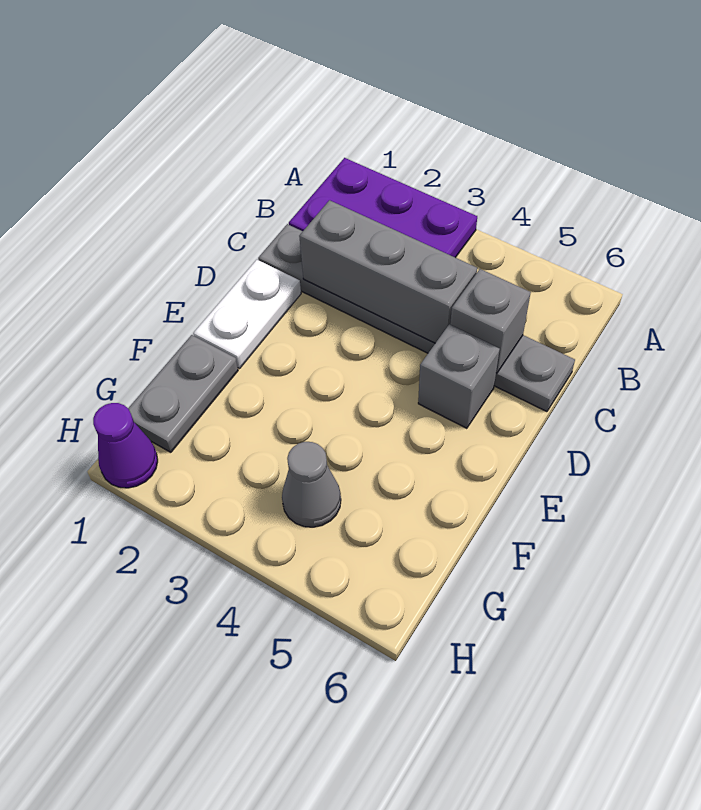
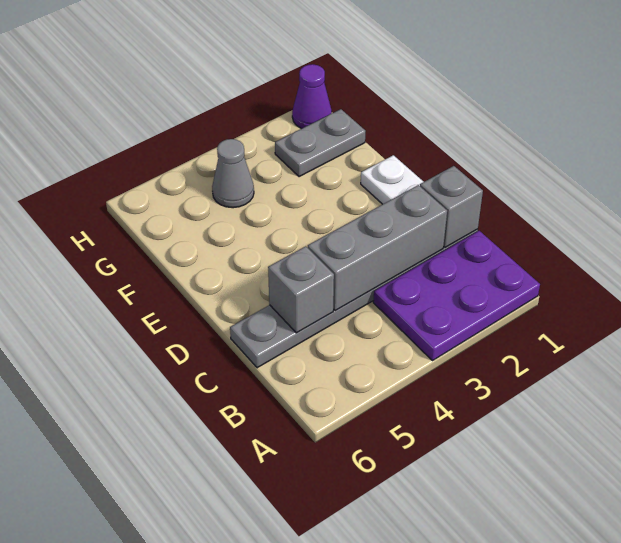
grey brick D5 level 1 -> grey brick C1 level 2
grey plate F1:G1 level 1 -> grey plate G1:G2 level 1

